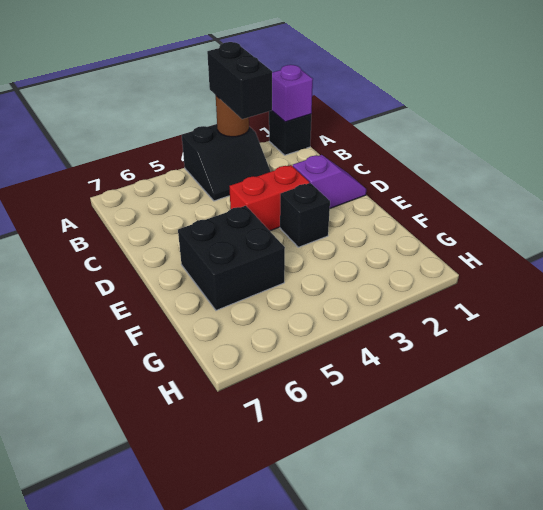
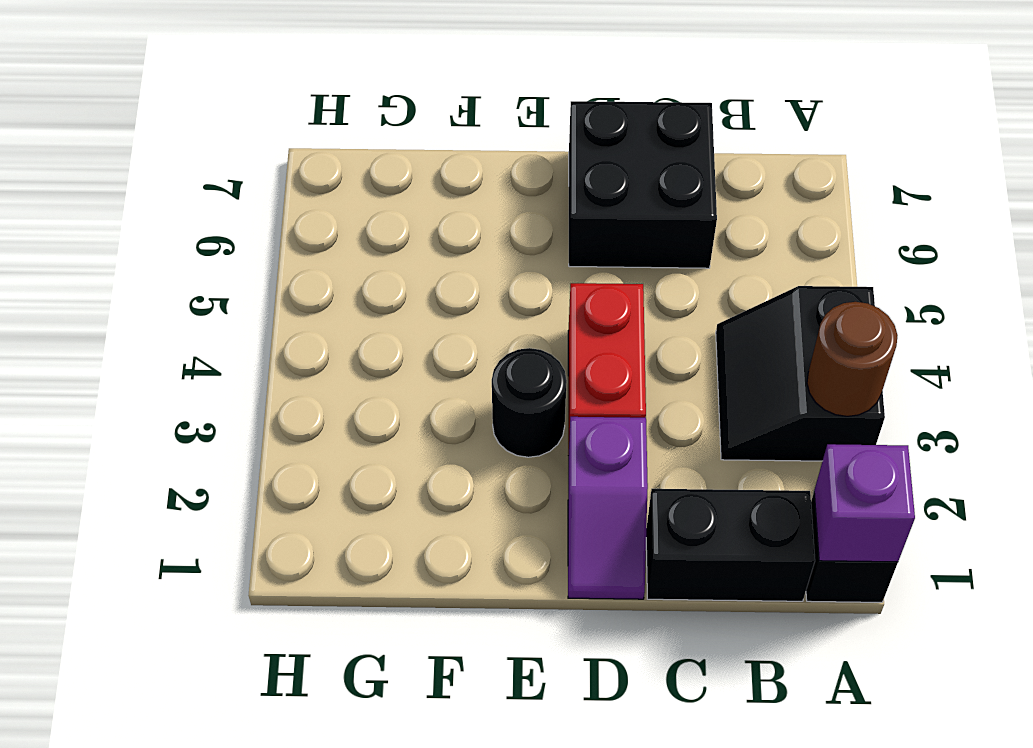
black brick A3:B3 level 3 -> black brick B1:C1 level 1
black brick E3 level 1 -> black round brick E3 level 1
black brick E5:F6 level 1 -> black brick C6:D7 level 1

